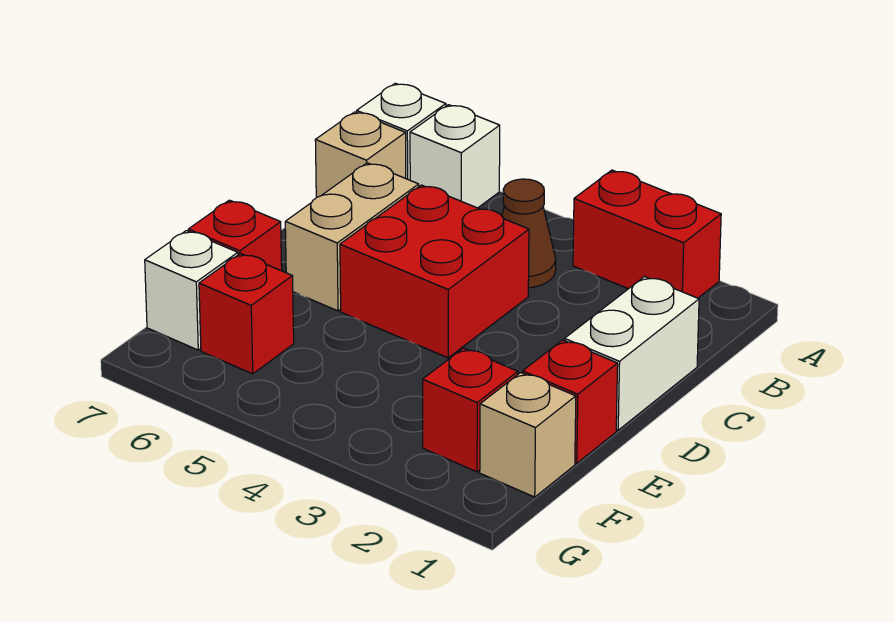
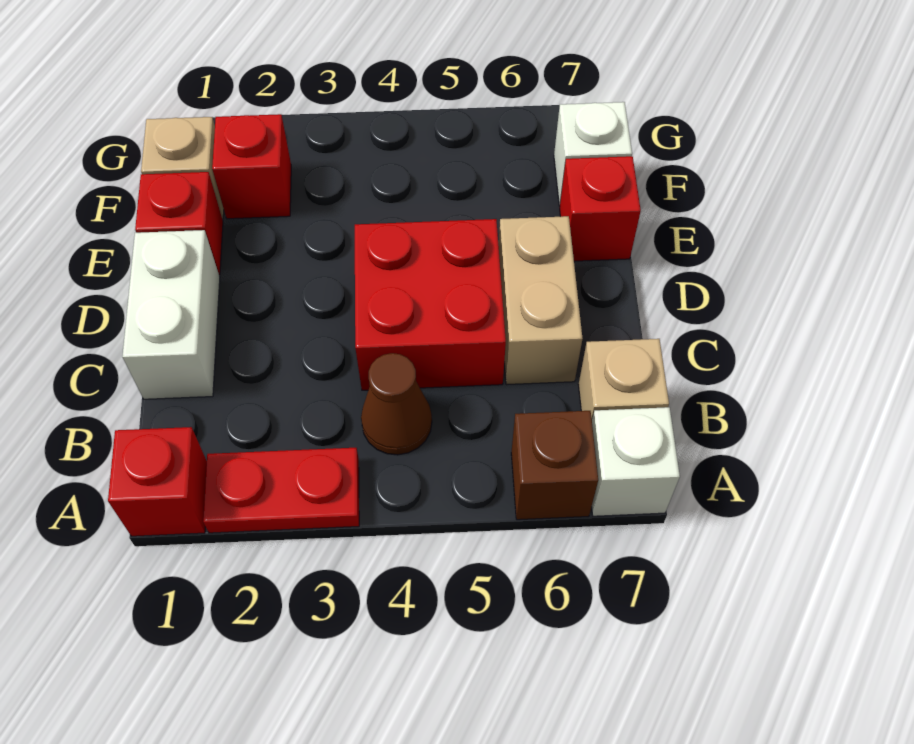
red brick A2:A3 level 1 -> red plate A2:A3 level 1
white brick A6 level 1 -> brown brick A6 level 1
red brick F6 level 1 -> red brick A1 level 1

